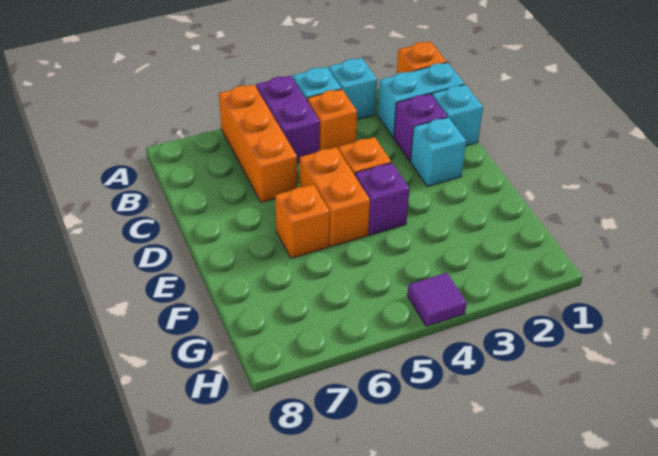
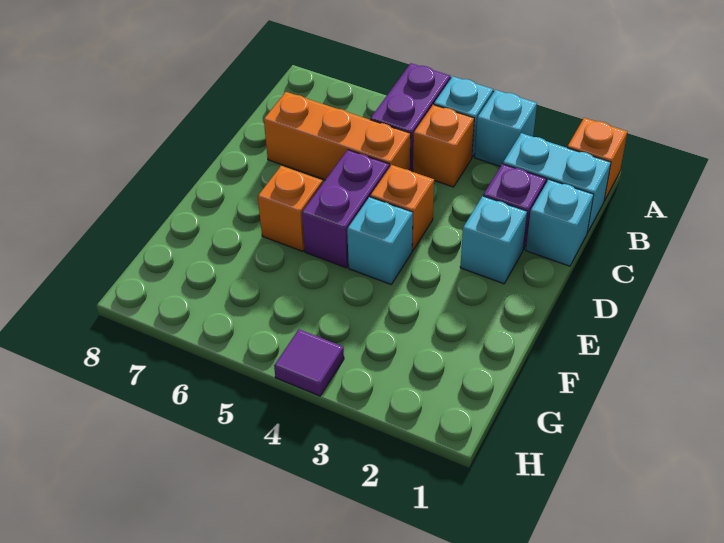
orange brick A6:C6 level 1 -> orange brick C5:C7 level 1
orange brick D5:E5 level 1 -> purple brick D5:E5 level 1
purple brick E4 level 1 -> cyan brick E4 level 1

